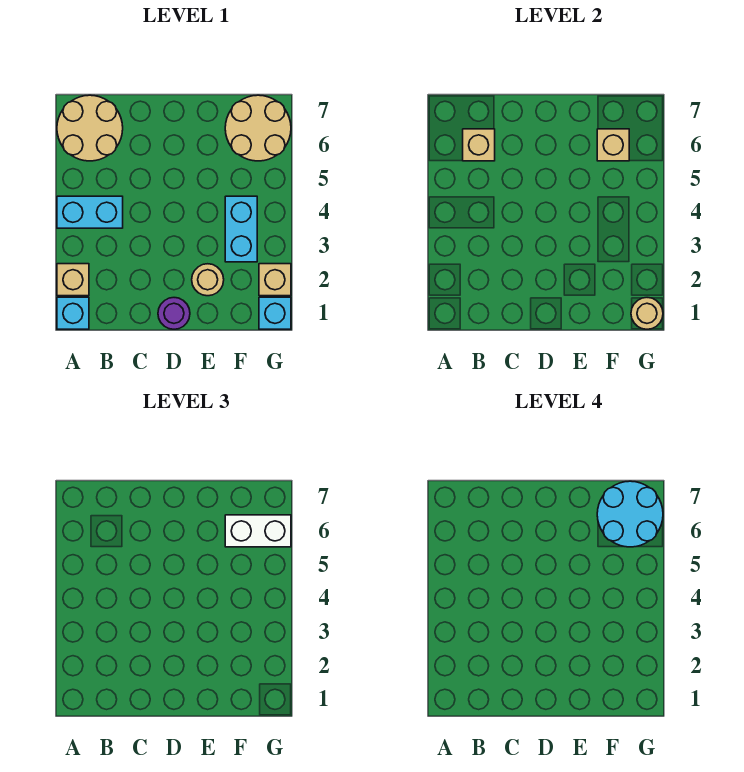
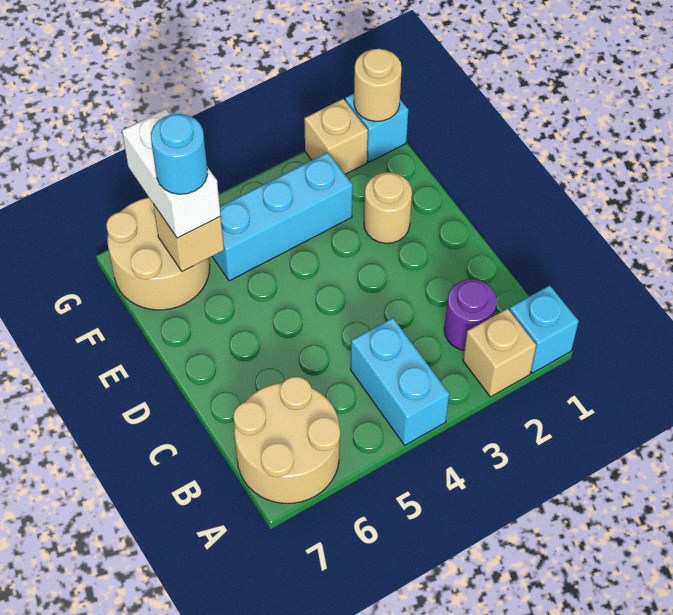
tan brick B6 level 2 -> none
purple round brick D1 level 1 -> purple round brick B2 level 1
cyan brick F3:F4 level 1 -> cyan brick F3:F5 level 1
cyan round brick F6:G7 level 4 -> cyan round brick F6 level 4

